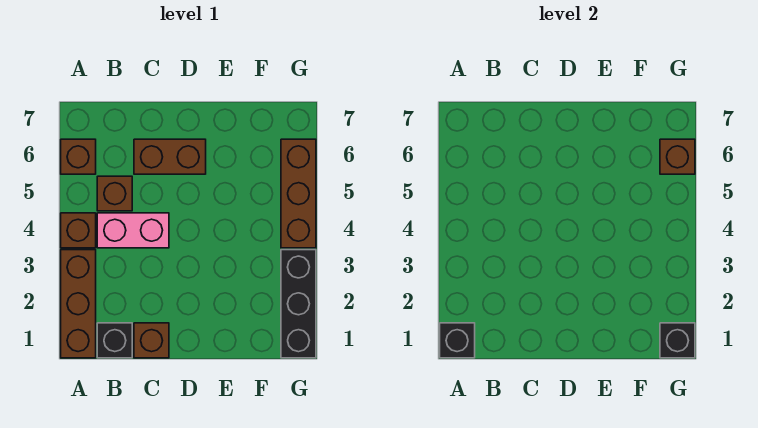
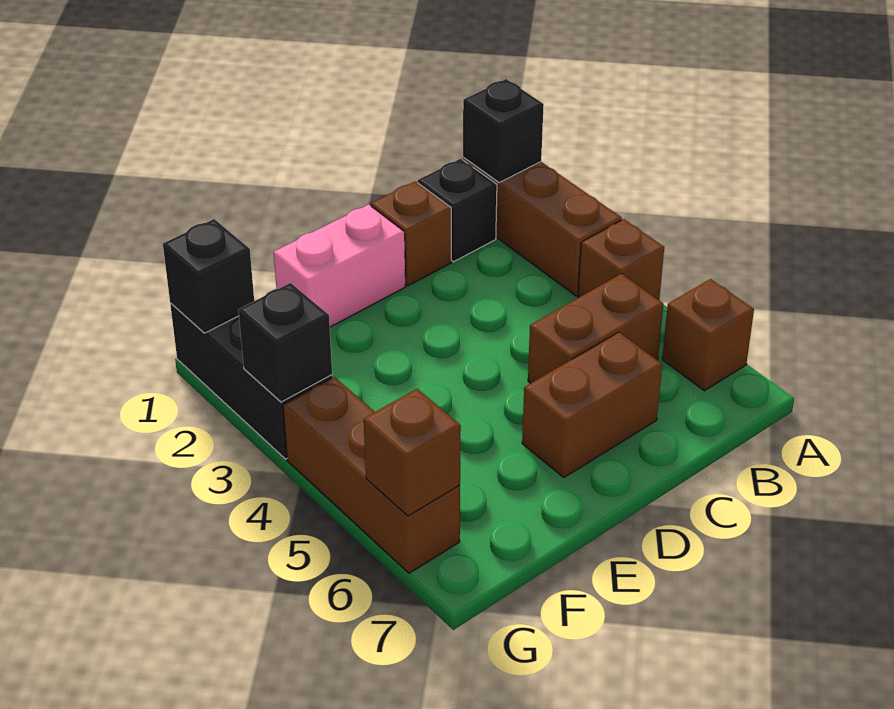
pink brick B4:C4 level 1 -> pink brick D1:E1 level 1
brown brick B5 level 1 -> brown brick B5:C5 level 1
none -> black brick G3 level 2

